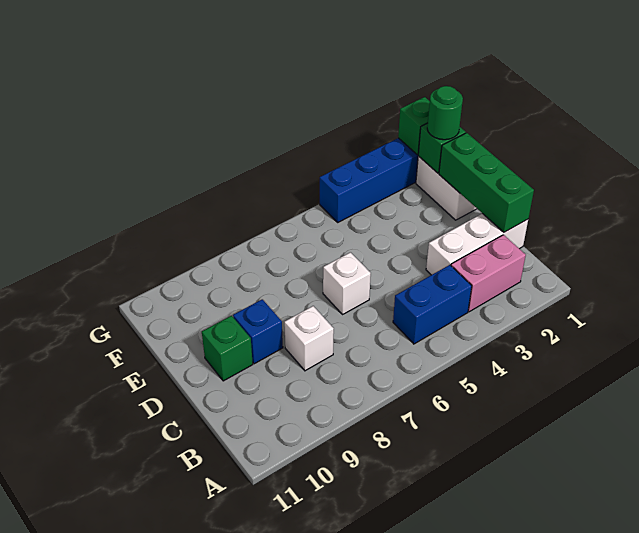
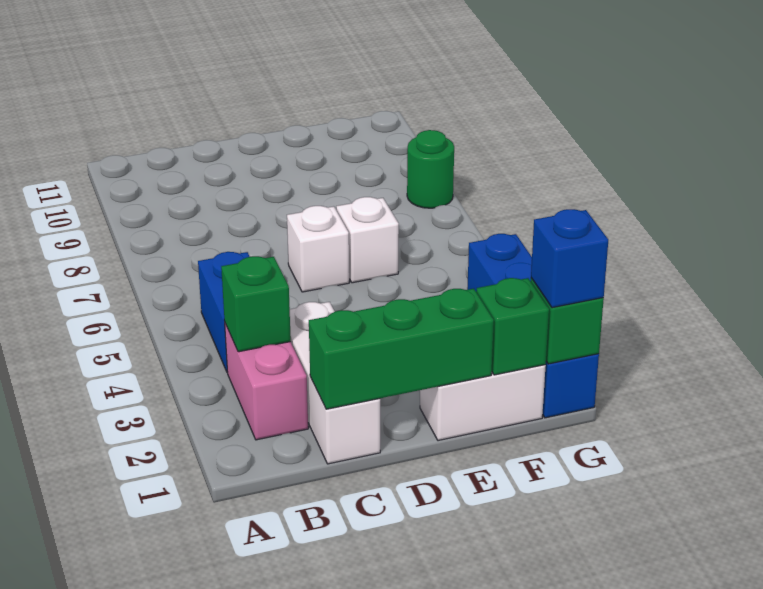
white brick C8 level 1 -> white brick E6 level 1
blue brick D9 level 1 -> blue brick G1 level 3
green brick D10 level 1 -> green brick B3 level 2
green round brick F1 level 3 -> green round brick G8 level 1

